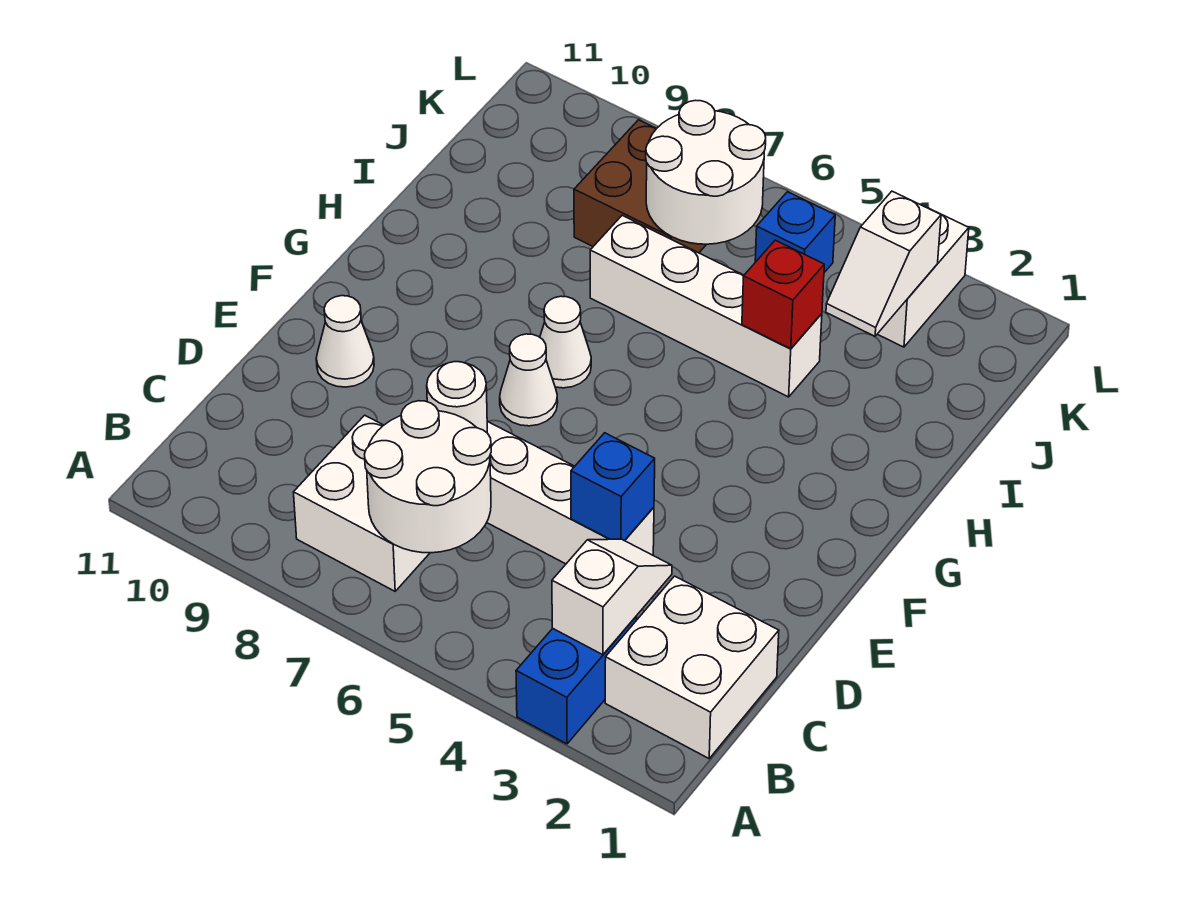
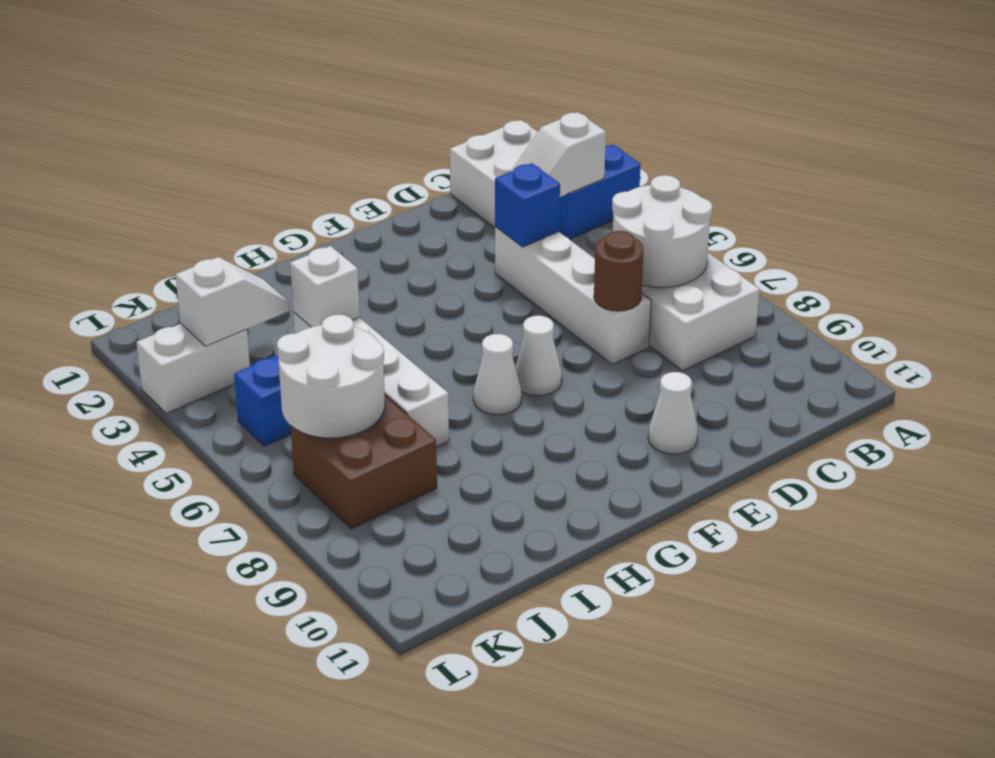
white round brick D7 level 2 -> brown round brick D7 level 2
red brick I4 level 2 -> white brick I4 level 2

